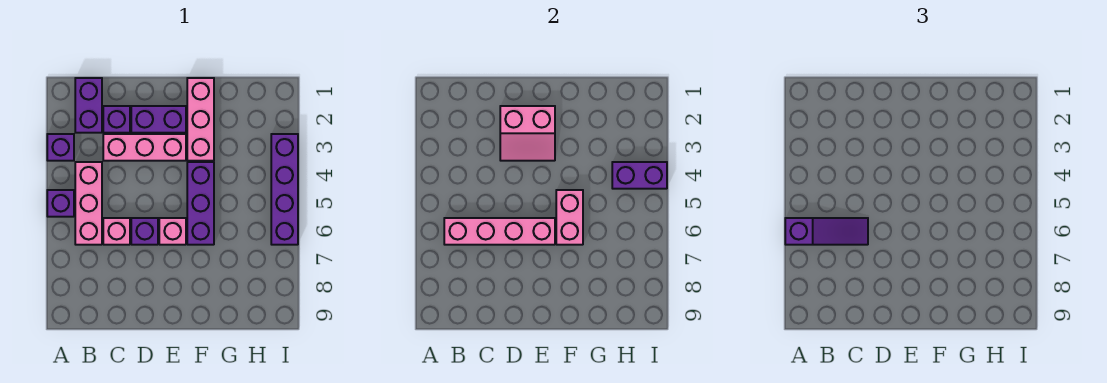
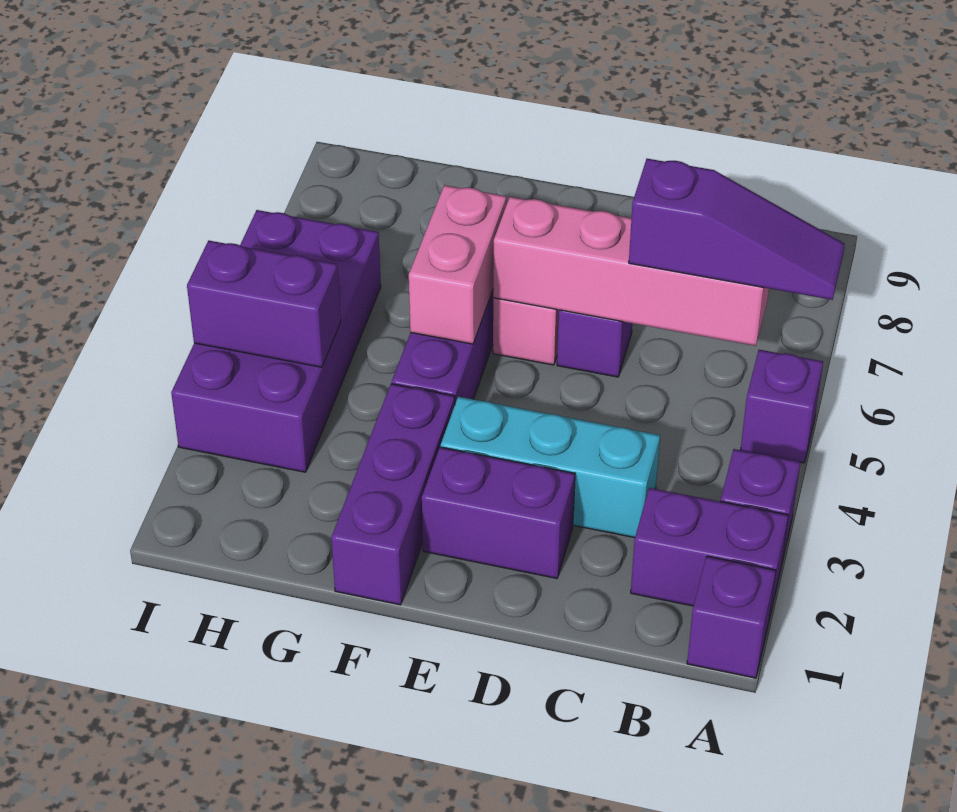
purple slope A6:C6 level 3 top A -> purple slope A6:C6 level 3 top C
purple brick B1:B2 level 1 -> purple brick A2:B2 level 1
pink brick B4:B6 level 1 -> none
purple brick C2 level 1 -> purple brick A1 level 1
pink brick C3:E3 level 1 -> cyan brick C3:E3 level 1
pink brick C6 level 1 -> none
pink slope D2:E3 level 2 top 2 -> none
pink brick F1:F3 level 1 -> purple brick F1:F3 level 1
purple brick I3:I6 level 1 -> purple brick H3:I6 level 1

